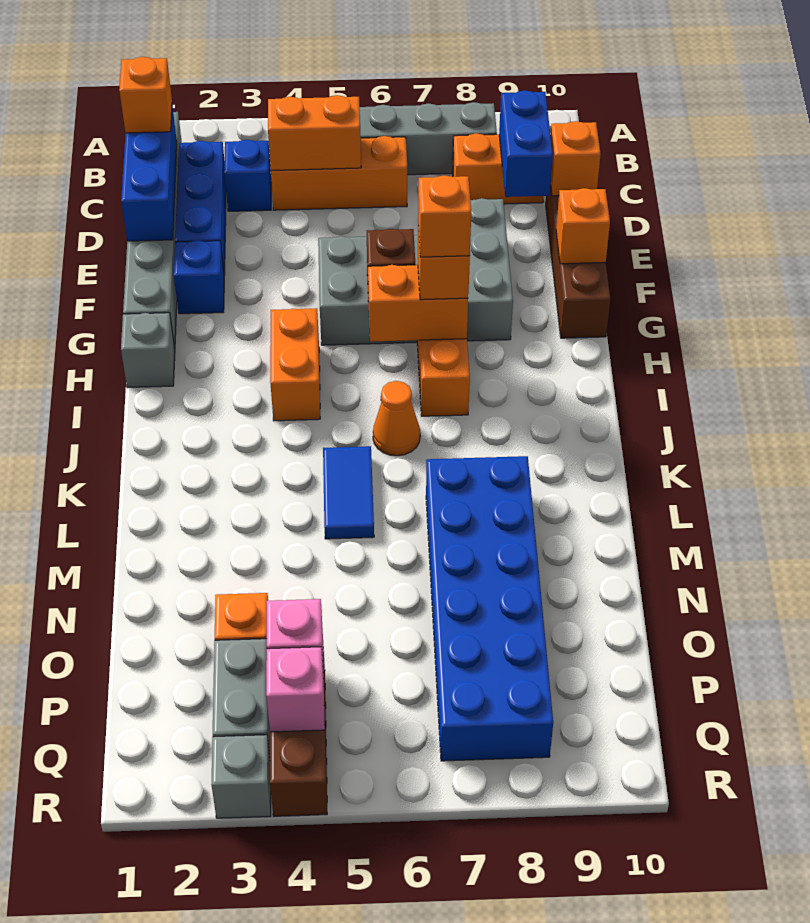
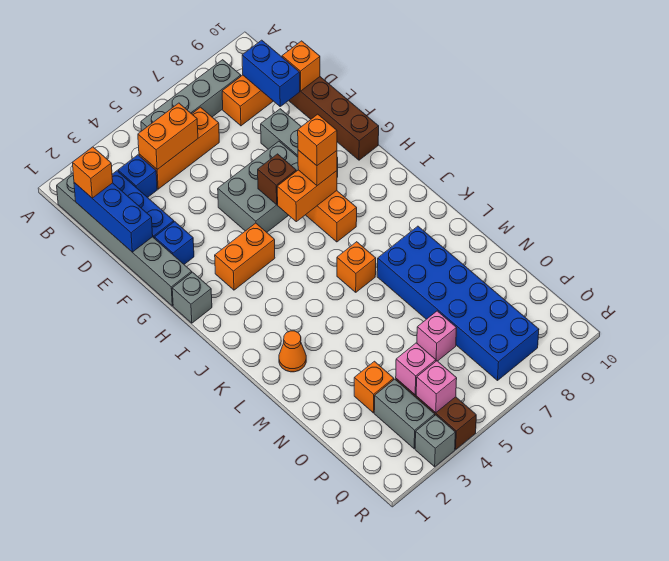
orange brick F10 level 2 -> orange brick K6 level 1
orange brick H4:I4 level 1 -> orange brick H3:H4 level 1
orange cone J6 level 1 -> orange cone L2 level 1
blue tile K5:L5 level 1 -> none
none -> pink brick O6 level 1

